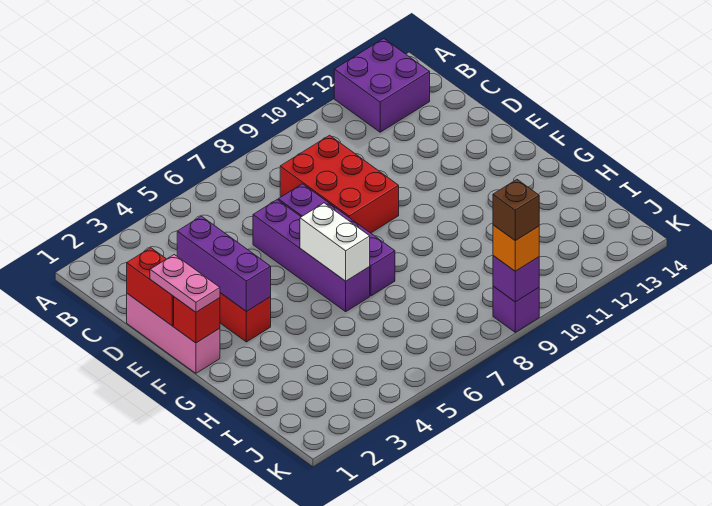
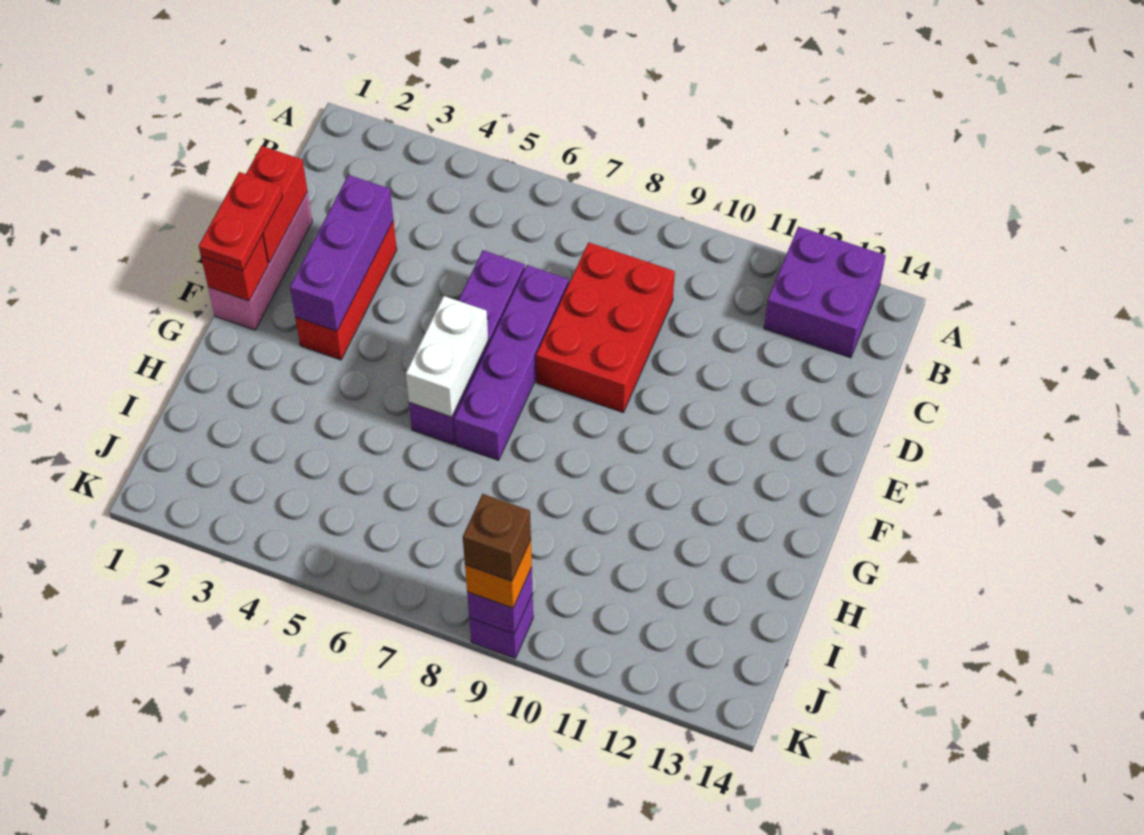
pink plate E1:F1 level 3 -> red plate E1:F1 level 3

